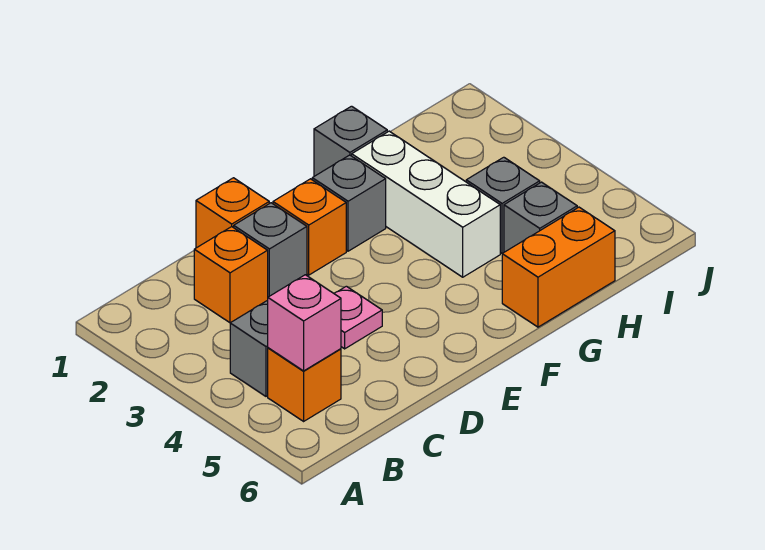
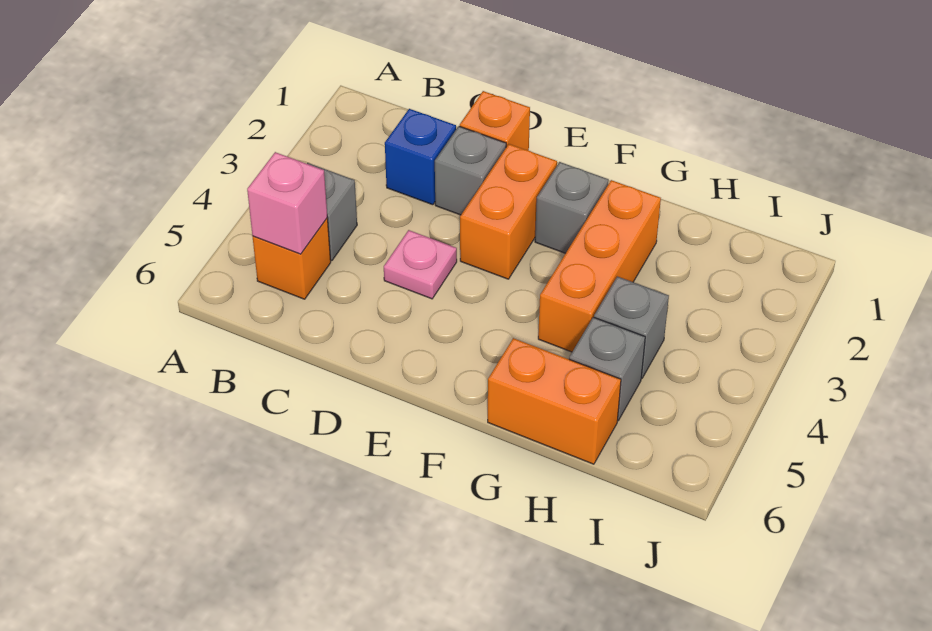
orange brick C2 level 1 -> blue brick C2 level 1
orange brick E2 level 1 -> orange brick E2:E3 level 1
grey brick G1 level 1 -> none
white brick G2:G4 level 1 -> orange brick G2:G4 level 1

